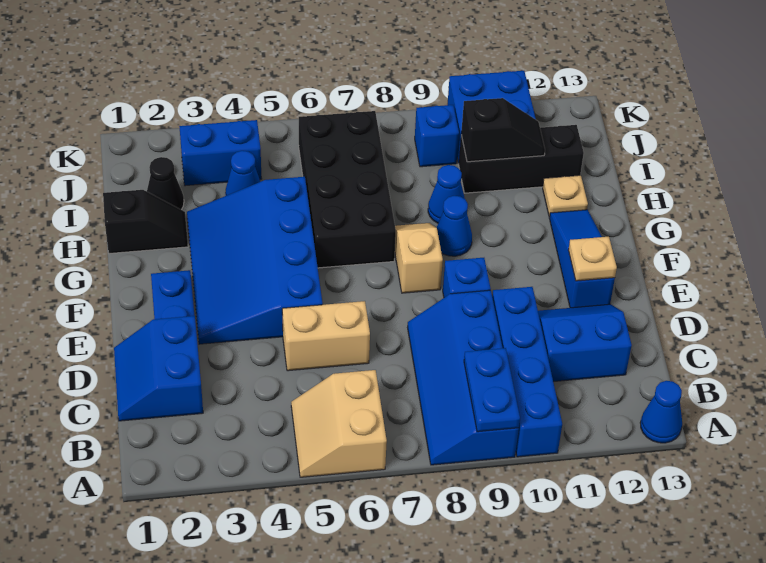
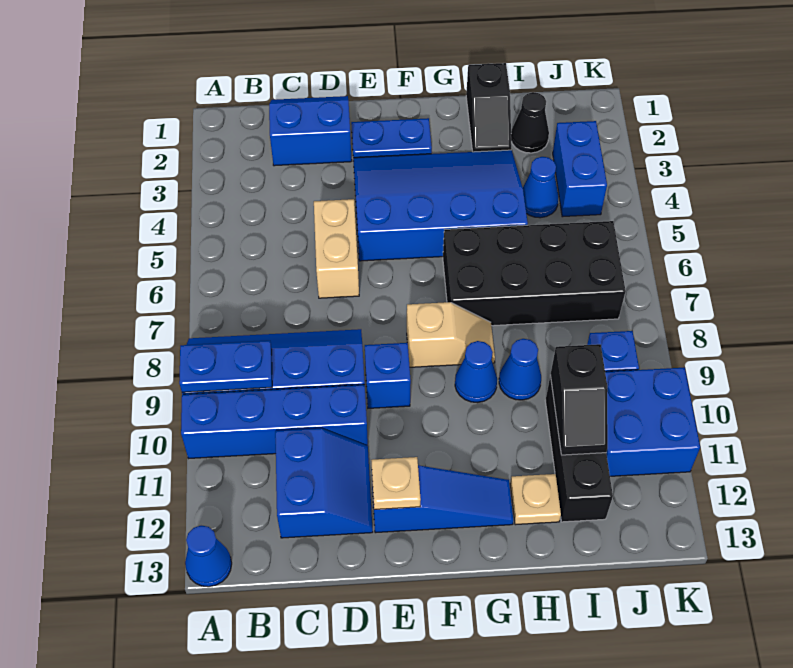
tan slope A5:B6 level 1 top 6 -> none

